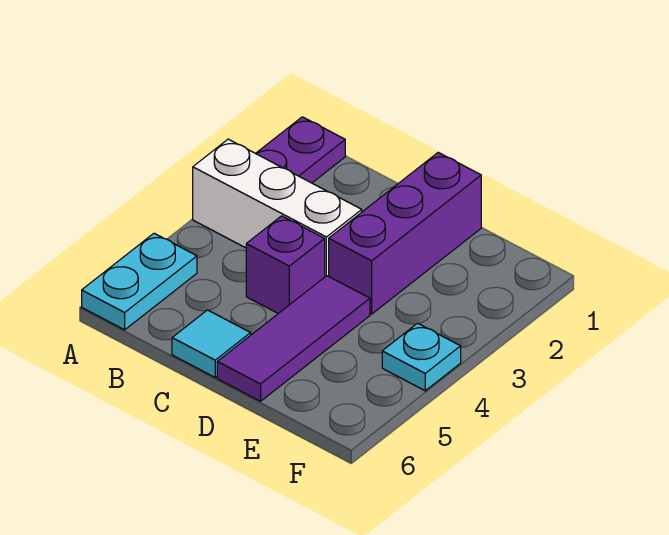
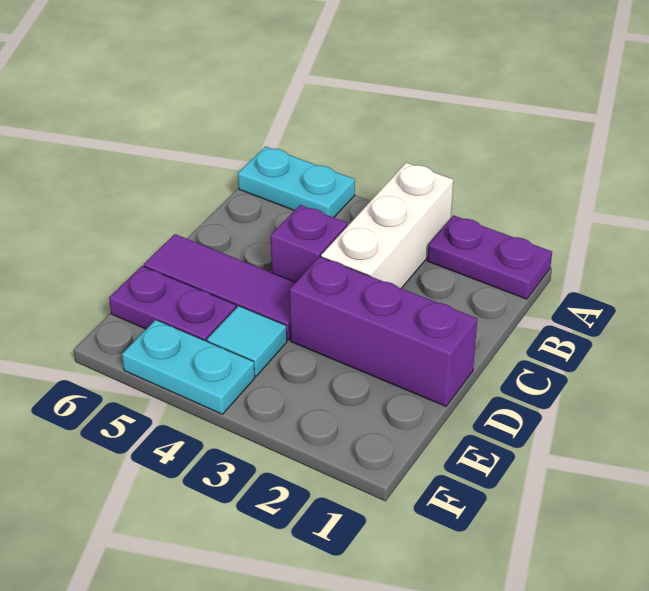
cyan tile C6 level 1 -> cyan tile E4 level 1
none -> purple plate E5:E6 level 1
cyan plate F4 level 1 -> cyan plate F4:F5 level 1

